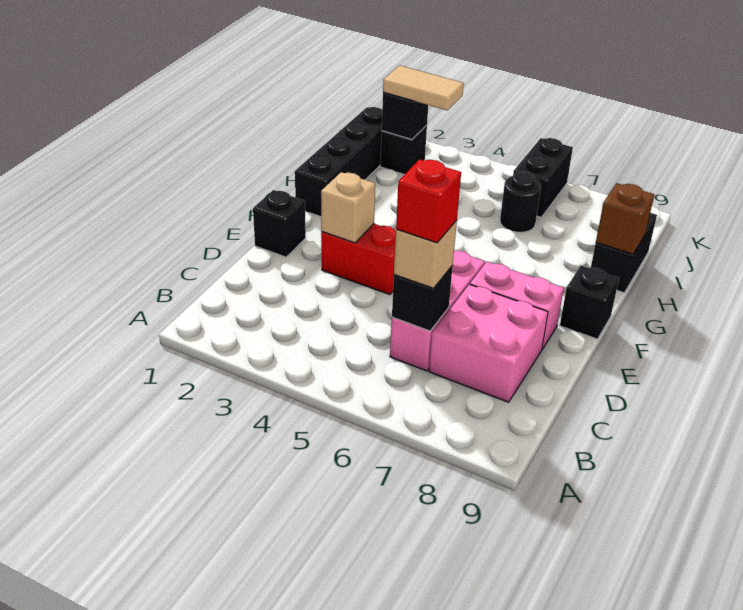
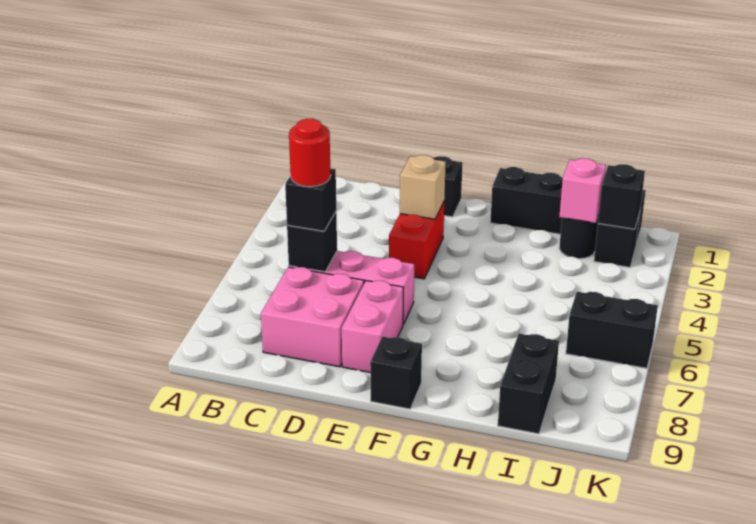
tan brick C6 level 3 -> black brick C6 level 3
red brick C6 level 4 -> red round brick C6 level 4
black brick H9:I9 level 1 -> black brick I8:I9 level 1
brown brick H9 level 2 -> none
none -> pink brick I2 level 2
black round brick I6 level 1 -> black round brick I2 level 1
tan tile J2:J3 level 3 -> none

